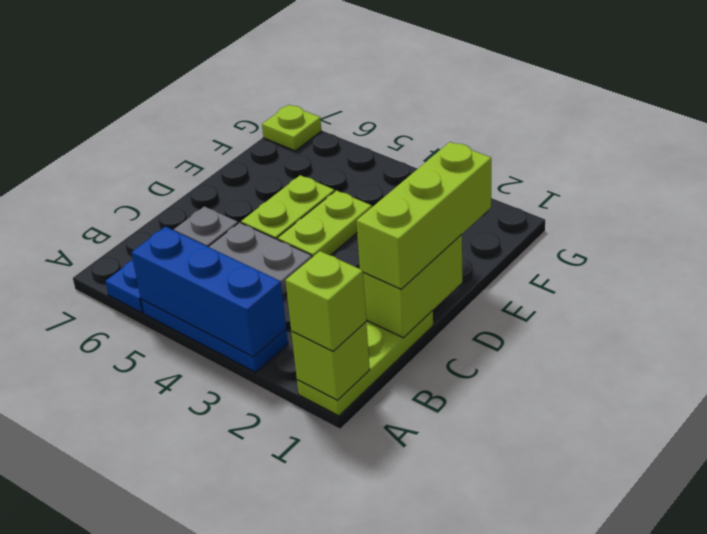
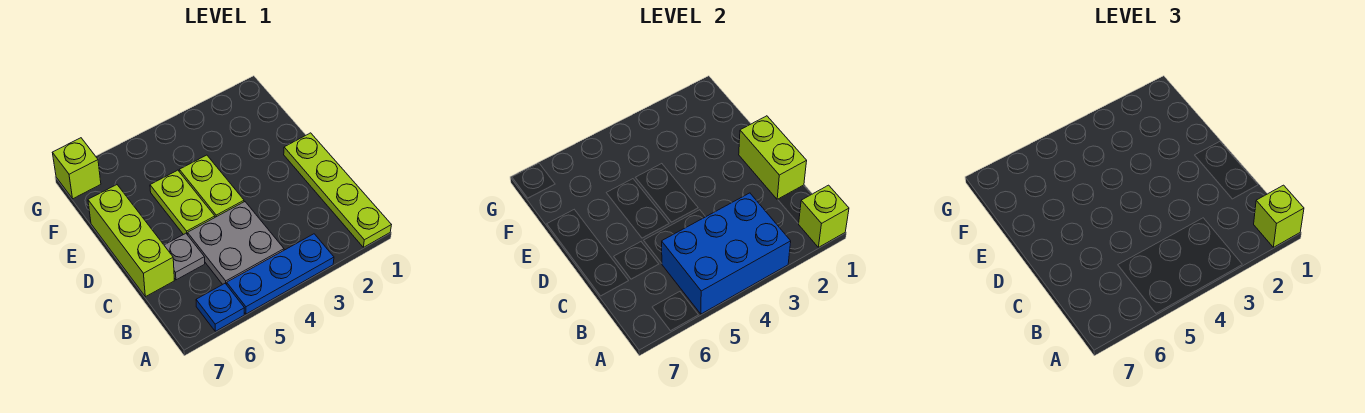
lime plate A1:C1 level 1 -> lime plate A1:D1 level 1
blue brick A3:A5 level 2 -> blue brick A3:B5 level 2
lime brick C1:E1 level 3 -> lime brick C7:E7 level 1
lime plate G7 level 1 -> lime brick G7 level 1

